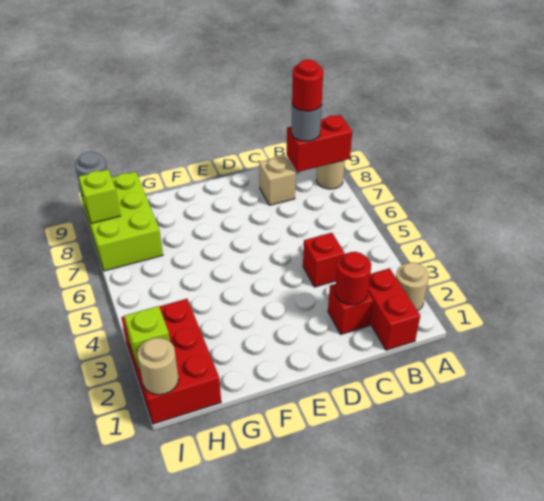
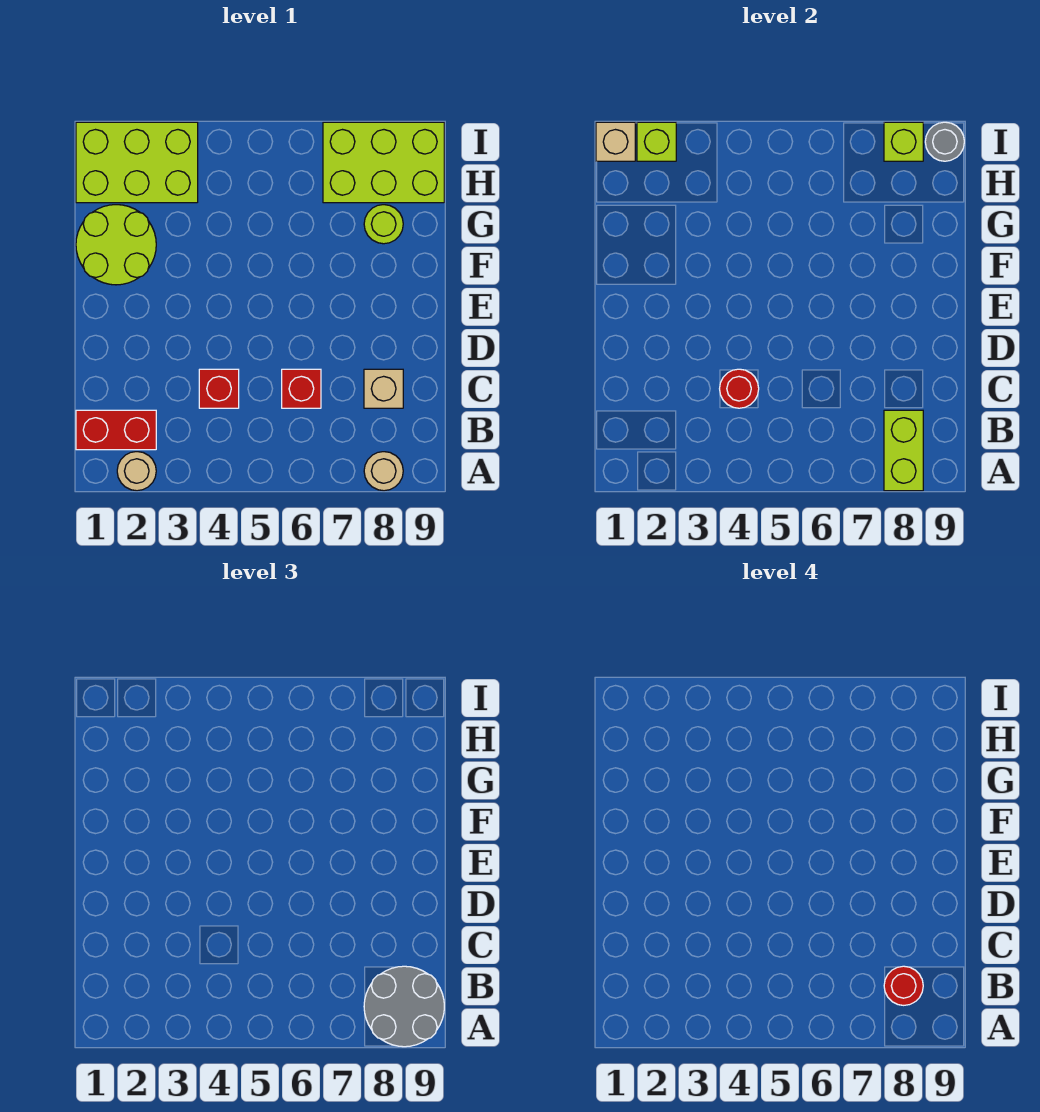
red brick A8:B8 level 2 -> lime brick A8:B8 level 2
grey round brick B8 level 3 -> grey round brick A8:B9 level 3
red brick C2 level 1 -> red brick C6 level 1
red round brick C2 level 2 -> red round brick C4 level 2
none -> lime round brick F1:G2 level 1
none -> lime round brick G8 level 1
red brick H1:I3 level 1 -> lime brick H1:I3 level 1
tan round brick I1 level 2 -> tan brick I1 level 2

